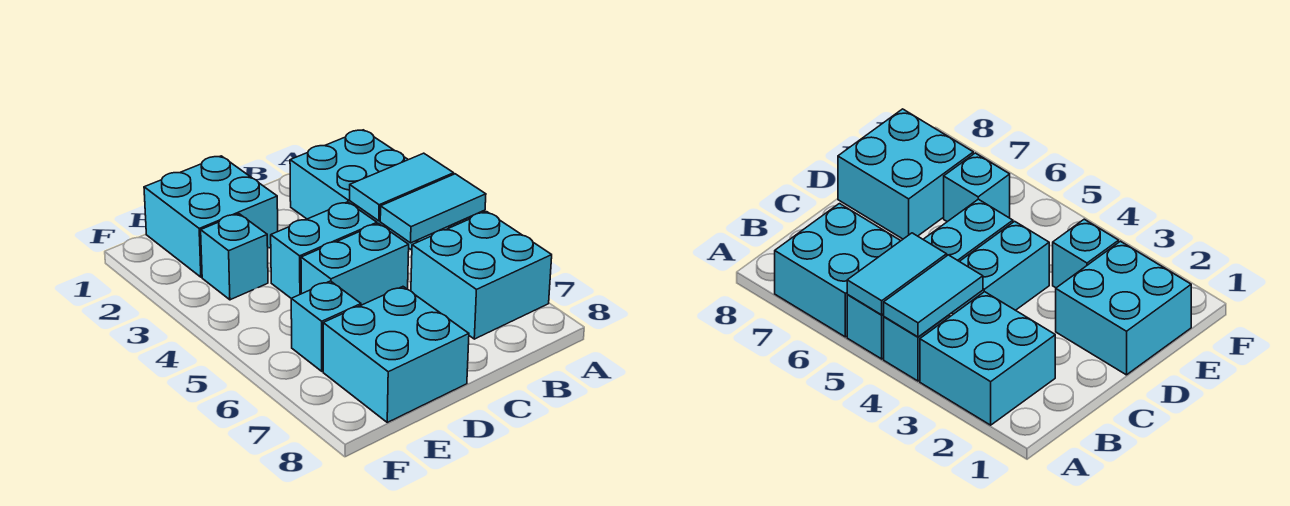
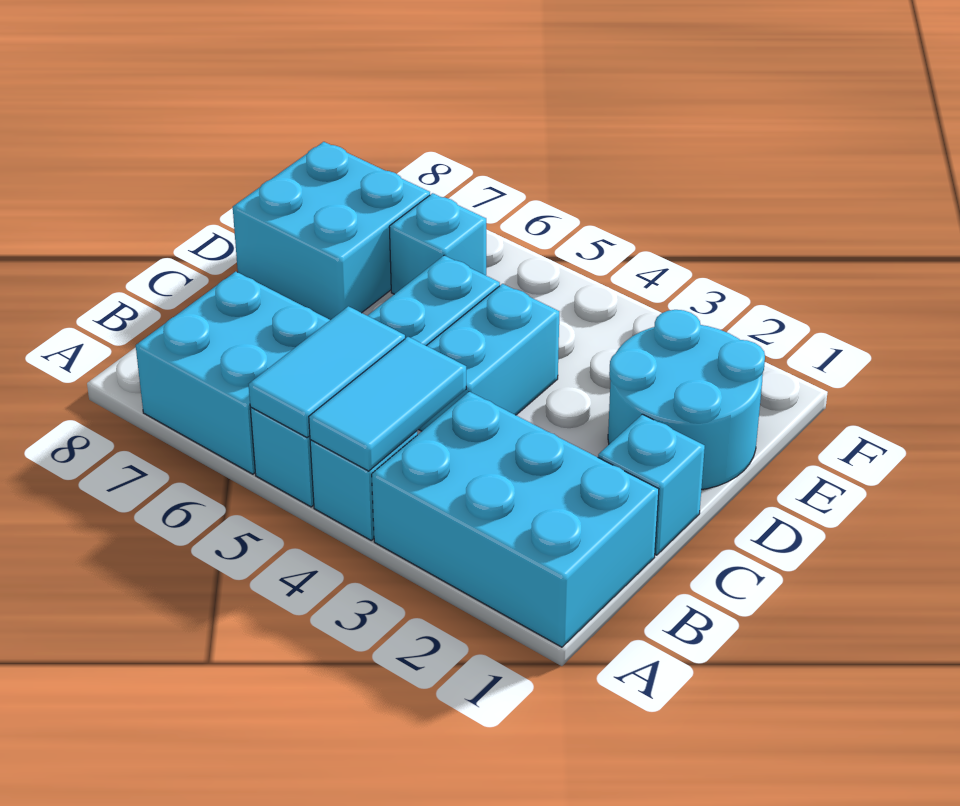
cyan brick A2:B3 level 1 -> cyan brick A1:B3 level 1
cyan brick D1:E2 level 1 -> cyan round brick D1:E2 level 1
cyan brick E3 level 1 -> cyan brick C1 level 1

